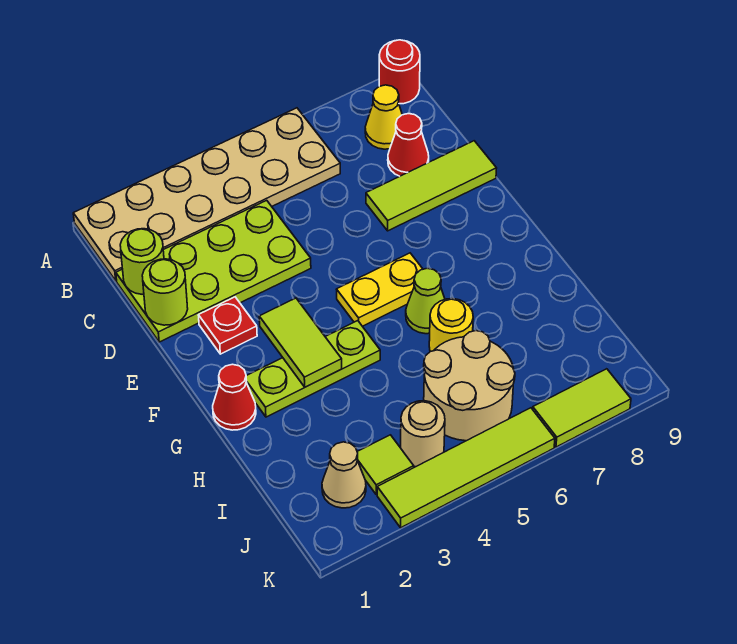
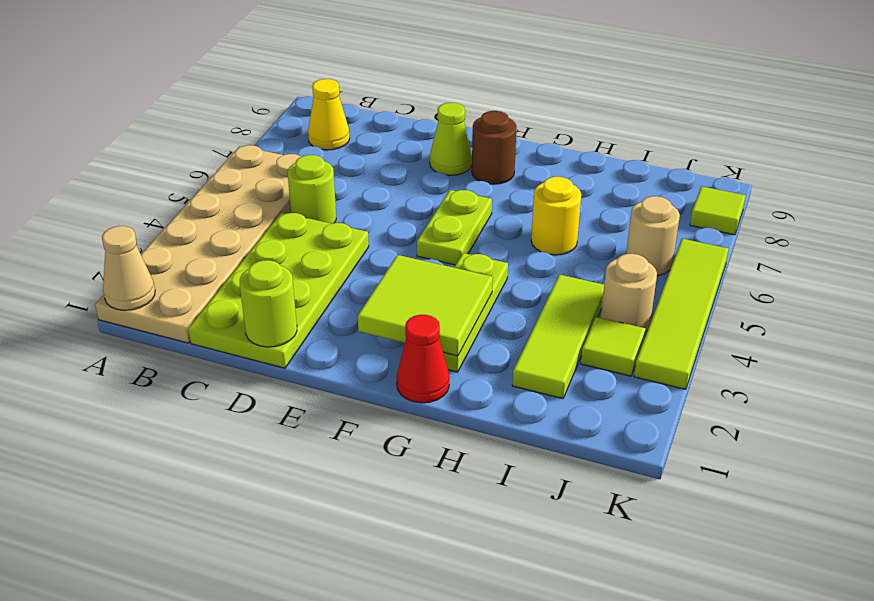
red round brick A9 level 1 -> none
lime round brick C1 level 2 -> lime round brick C5 level 1
red cone C8 level 1 -> none
lime tile D7:D9 level 1 -> lime tile I2:I4 level 1
red plate E2 level 1 -> none
lime tile F3:G3 level 2 -> lime tile F2:G3 level 2
yellow plate F5:F6 level 1 -> lime plate F5:F6 level 1
none -> brown round brick F8 level 1
lime cone G6 level 1 -> lime cone E8 level 1
tan round brick I5:J6 level 1 -> tan round brick J6 level 1
tan cone J2 level 1 -> tan cone A1 level 2
lime tile K7:K8 level 1 -> lime tile K8 level 1

